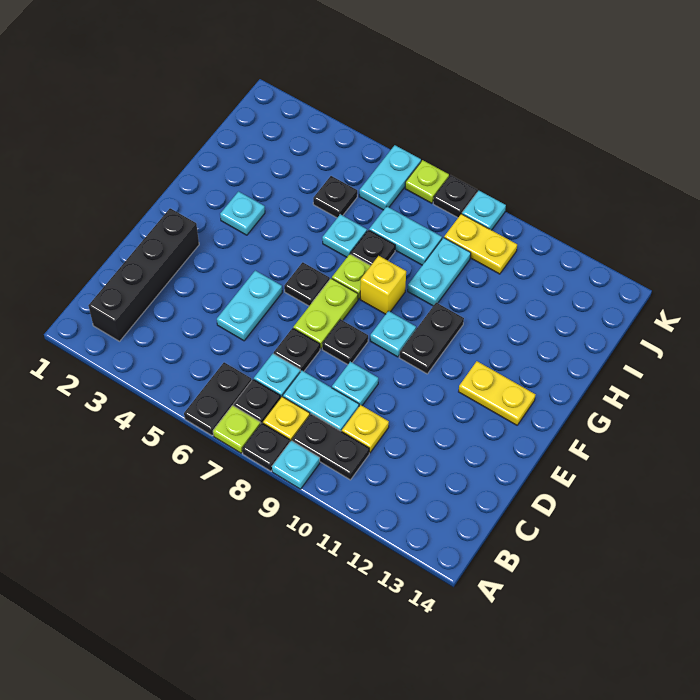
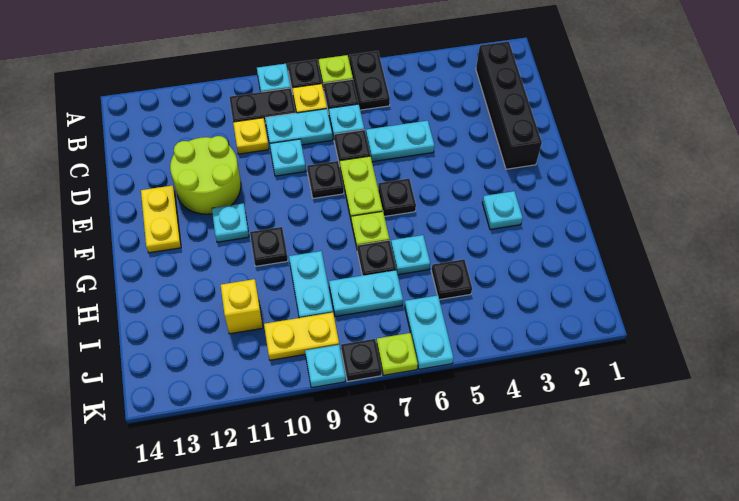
cyan plate D5:E5 level 1 -> cyan plate D5:D6 level 1
none -> lime round brick D11:E12 level 1
cyan plate F9 level 1 -> cyan plate F11 level 1
black plate F10:G10 level 1 -> black plate G10 level 1
yellow plate F12:F13 level 1 -> yellow plate E13:F13 level 1
yellow brick G8 level 1 -> yellow brick I11 level 1

